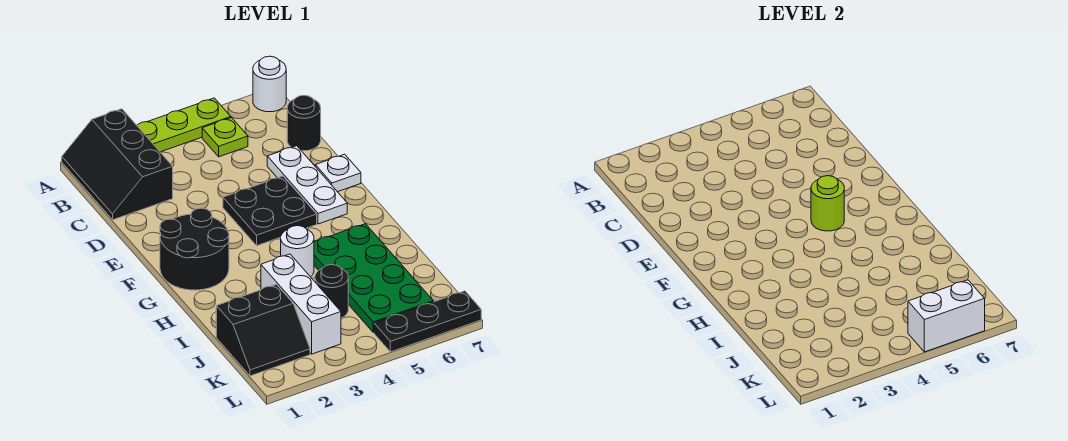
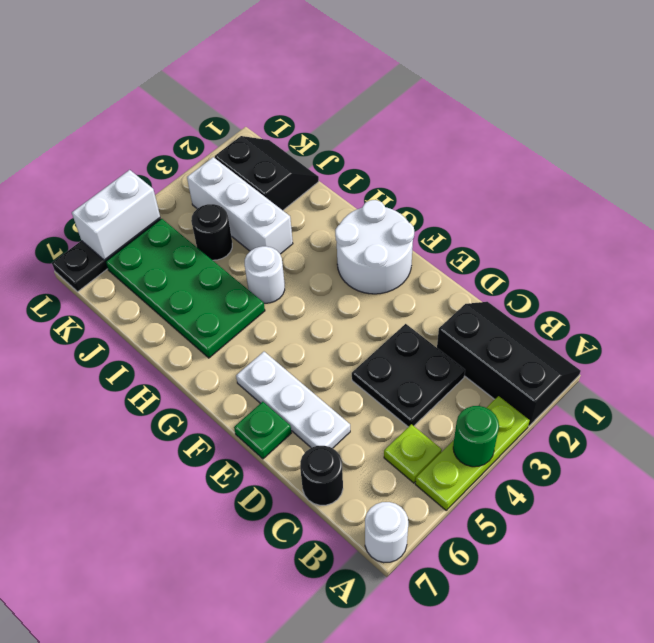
none -> green round brick A4 level 2
black plate E4:F5 level 1 -> black plate C3:D4 level 1
white plate E7 level 1 -> green plate E7 level 1
black round brick F1:G2 level 1 -> white round brick F1:G2 level 1
lime round brick F5 level 2 -> none
black slope J1:K2 level 1 top J -> black slope J1:K2 level 1 top 2

